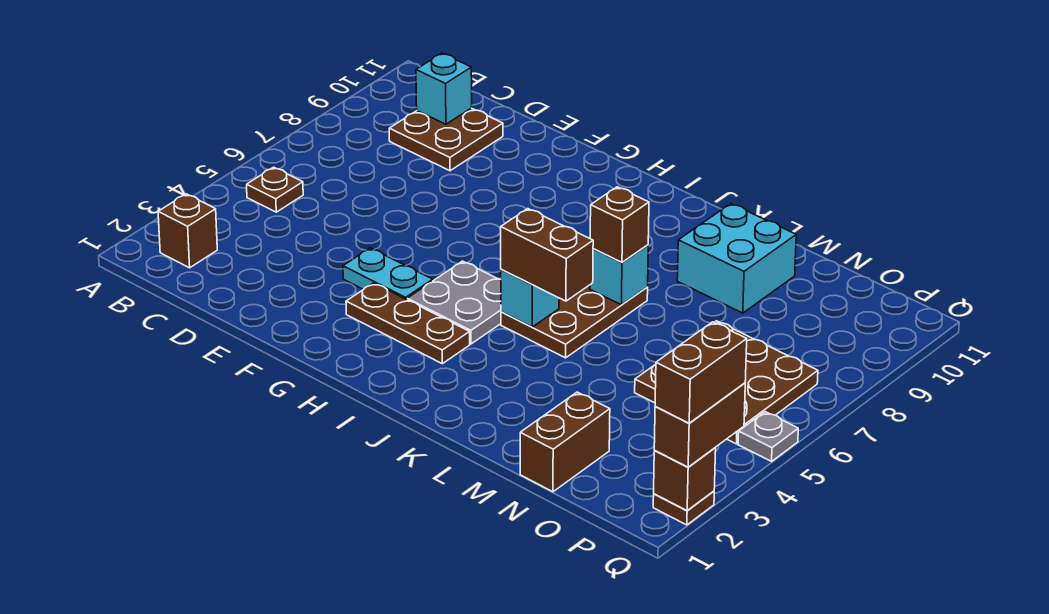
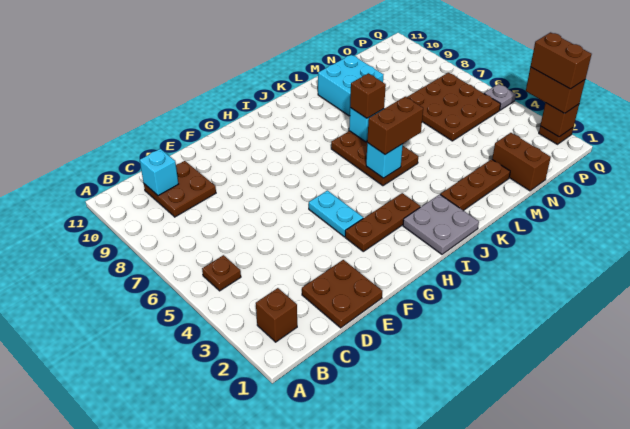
none -> brown plate D1:E2 level 1
cyan plate F4:G4 level 1 -> cyan plate G4:G5 level 1
grey plate H4:I5 level 1 -> grey plate I1:J2 level 1
none -> brown plate K2:M2 level 1

